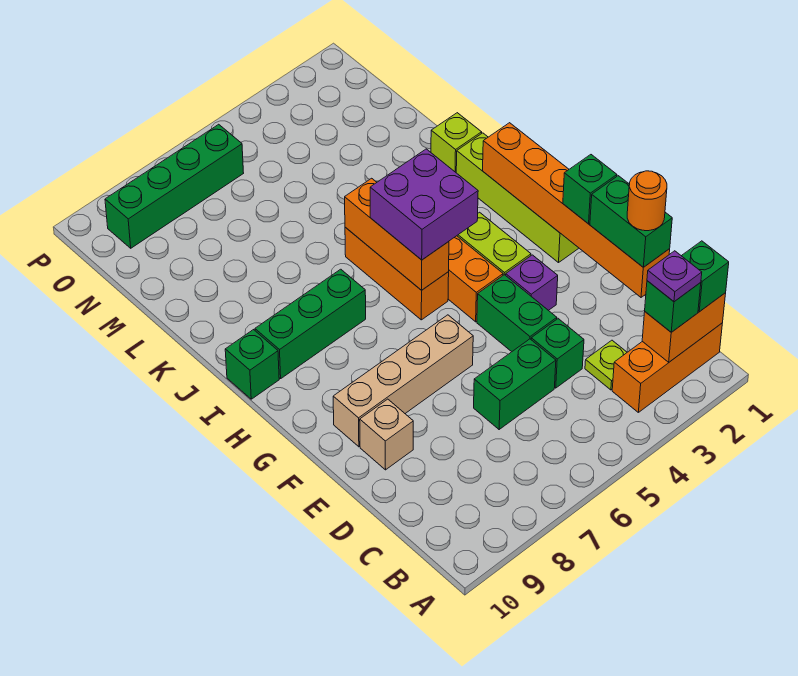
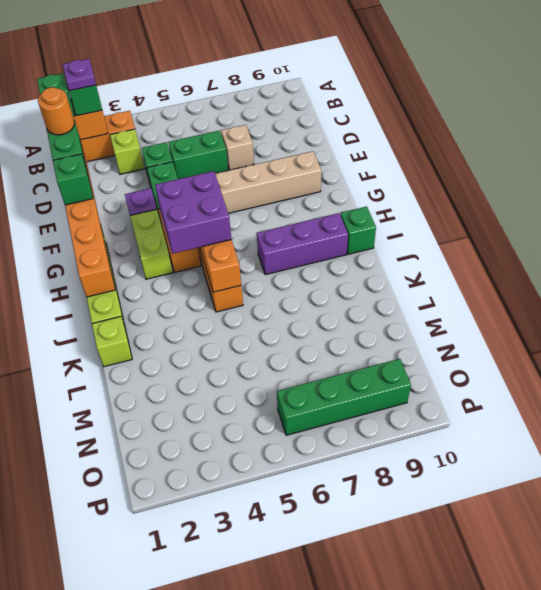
lime plate C3 level 1 -> lime brick C3 level 1
tan brick E9 level 1 -> tan brick D7 level 1
green brick I7:I9 level 1 -> purple brick I7:I9 level 1

